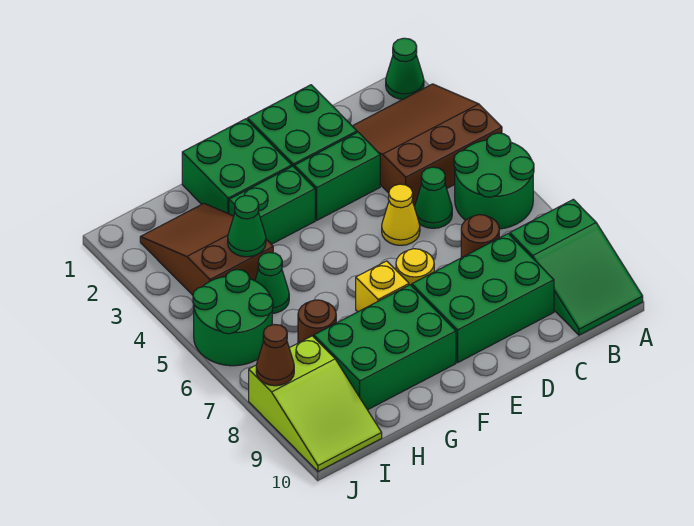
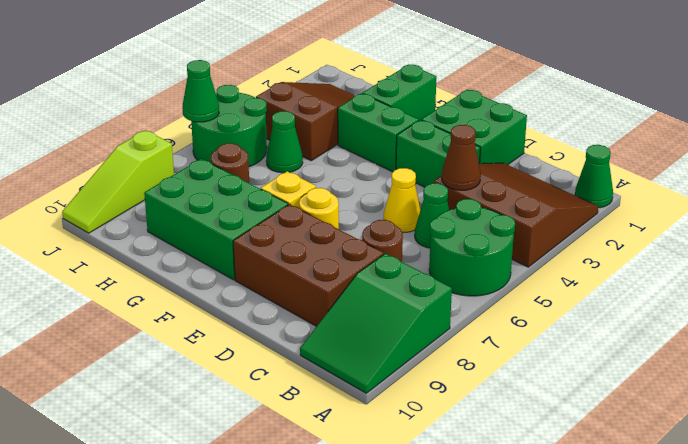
green brick C8:E9 level 1 -> brown brick C8:E9 level 1
green brick F1:G2 level 1 -> green brick G1:G2 level 1
green cone H4 level 2 -> green cone J6 level 2
lime slope I8:J10 level 1 top 8 -> lime slope J8:J10 level 1 top 8
brown cone J8 level 2 -> brown cone C4 level 2

